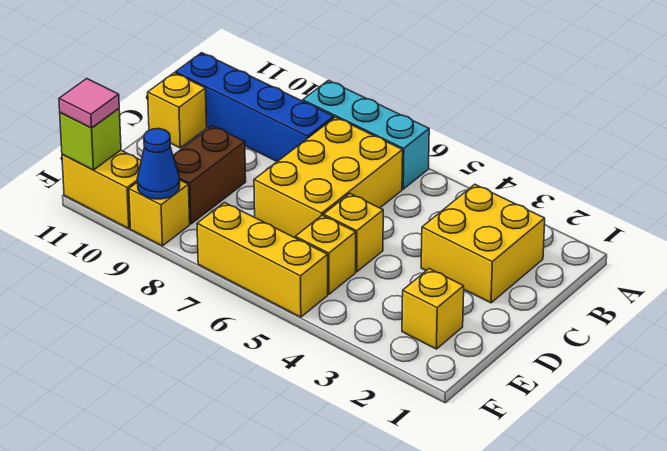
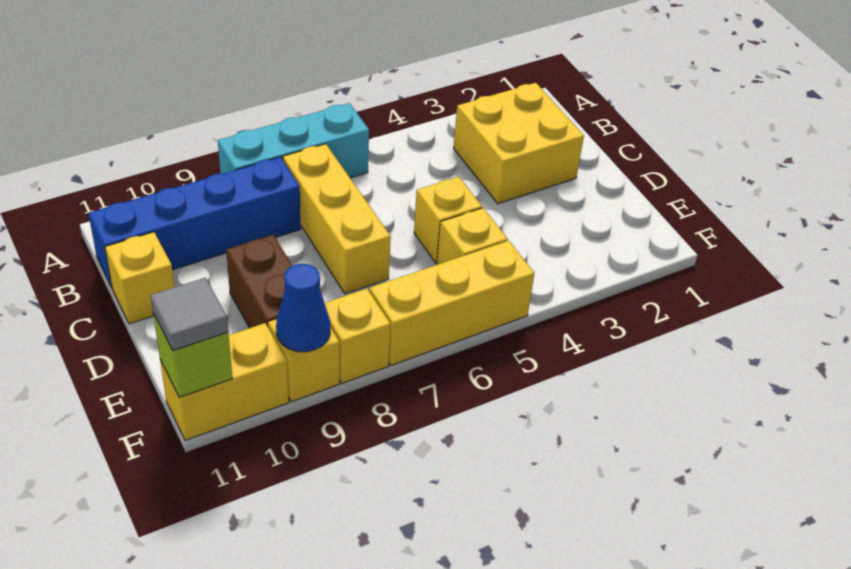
yellow brick B6:D7 level 1 -> yellow brick B7:D7 level 1
yellow brick E2 level 1 -> yellow brick F8 level 1
pink tile F11 level 3 -> grey tile F11 level 3

